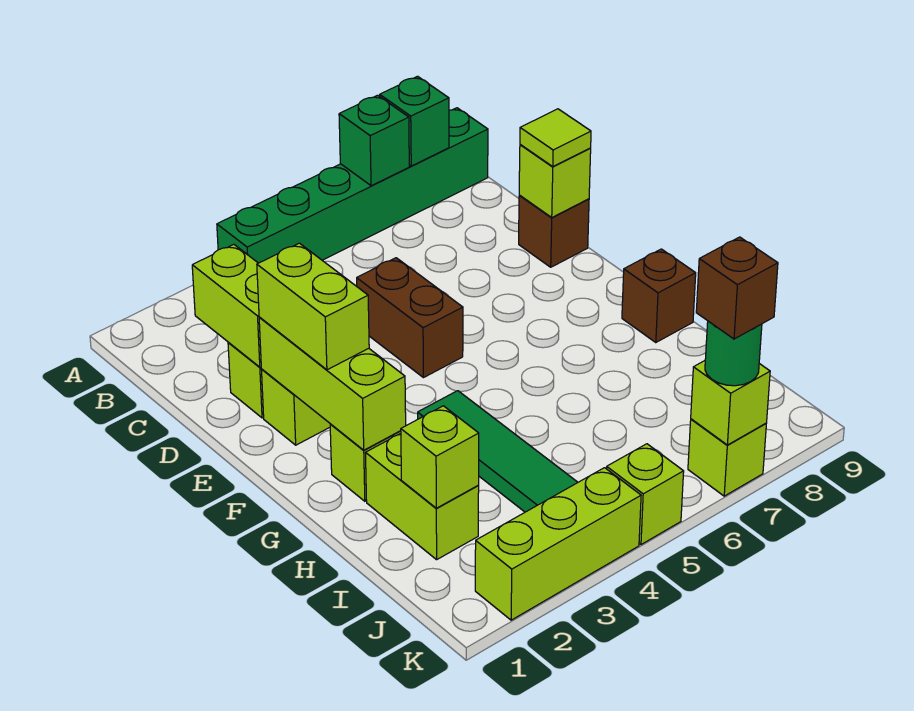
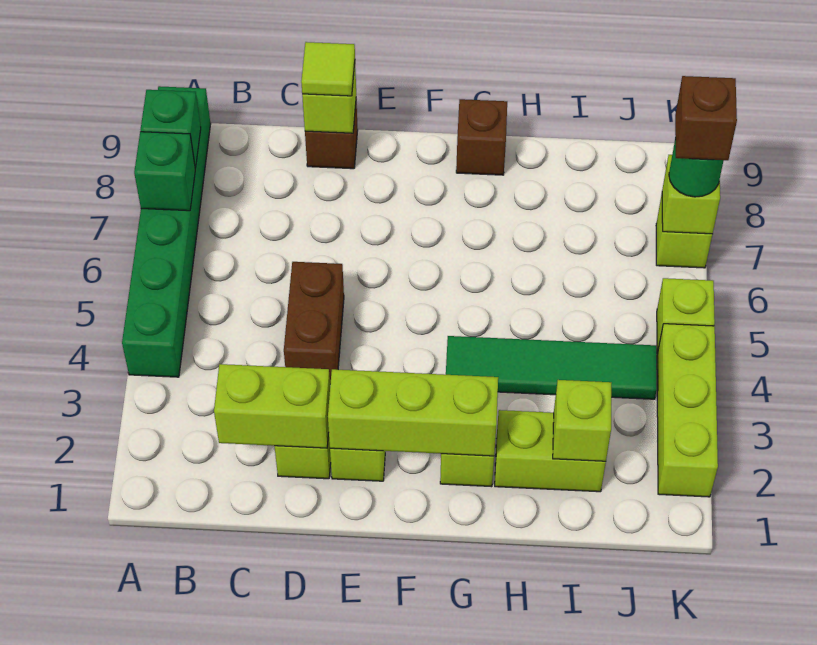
brown brick D5:E5 level 1 -> brown brick D4:D5 level 1
lime brick E2:F2 level 3 -> none

